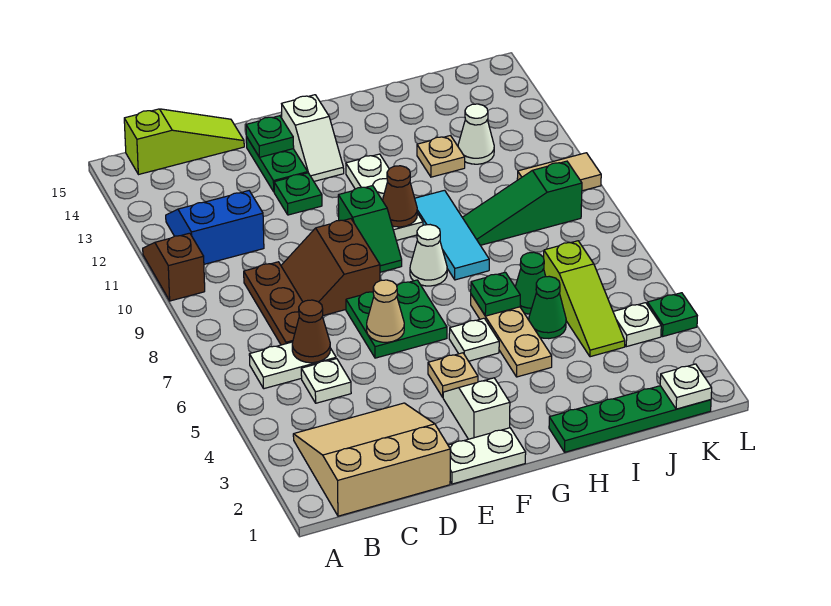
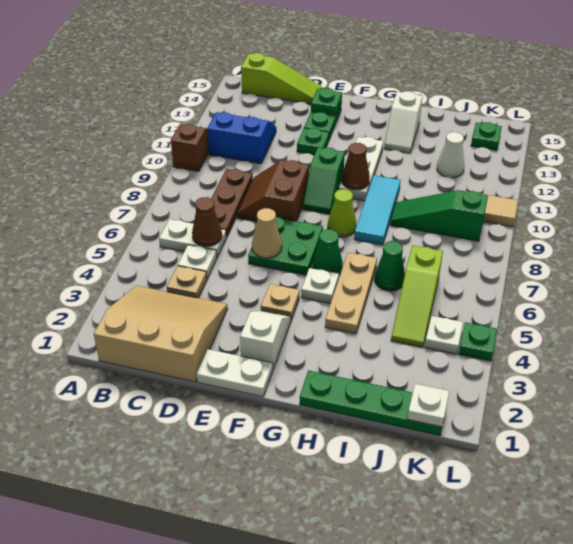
white slope F13:F14 level 1 top 14 -> white slope H13:H14 level 1 top 14
white cone G8 level 1 -> lime cone G8 level 1
green plate H6 level 2 -> green plate K14 level 1
green cone I5 level 1 -> green cone G6 level 1
tan plate I12 level 1 -> tan plate C4 level 1

